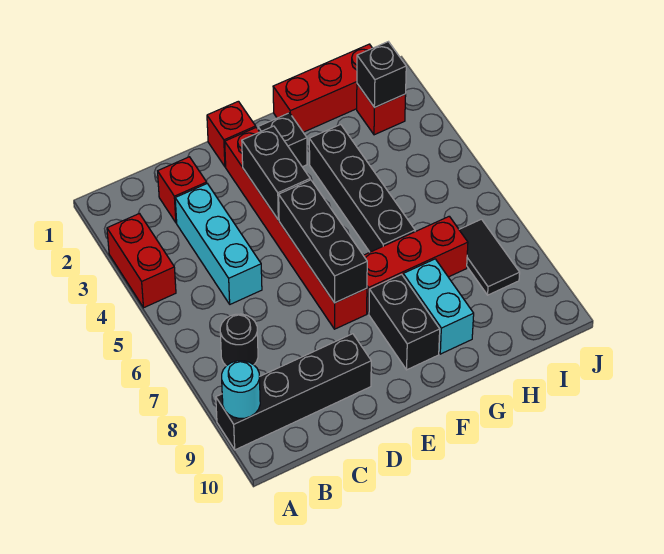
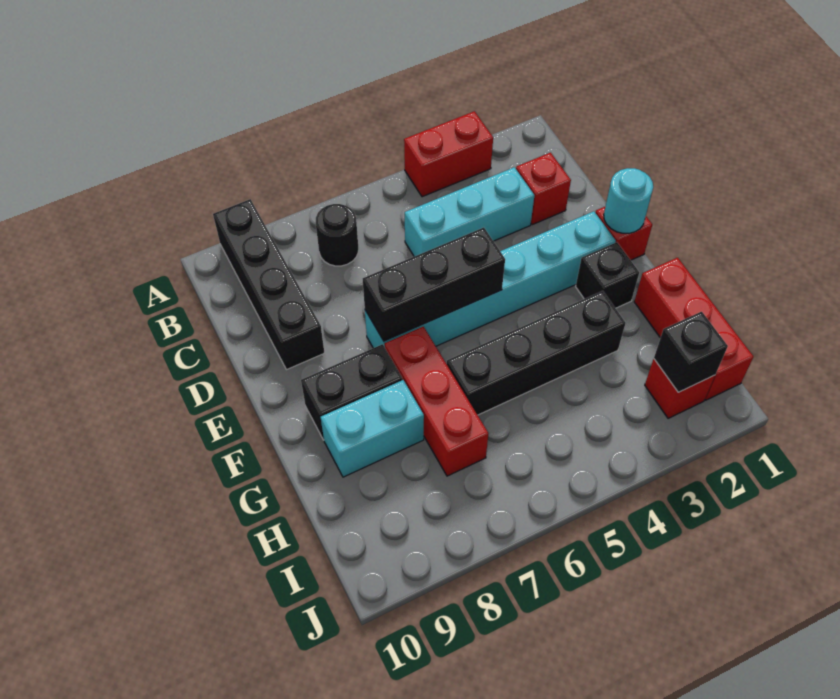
cyan round brick A9 level 2 -> cyan round brick E1 level 2
red brick E2:E7 level 1 -> cyan brick E2:E7 level 1
black brick E3:E4 level 2 -> none
black tile I7:I8 level 1 -> none

